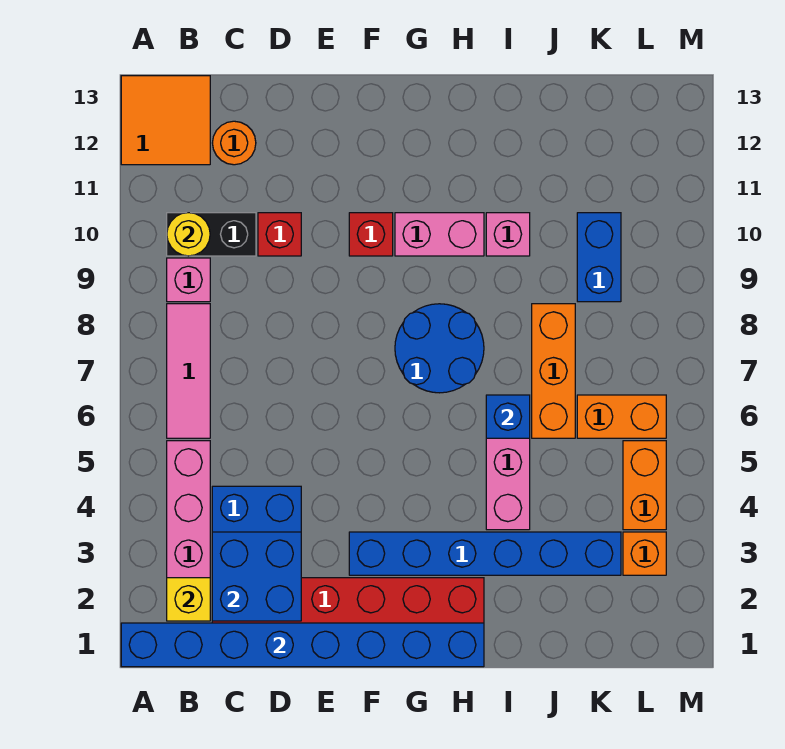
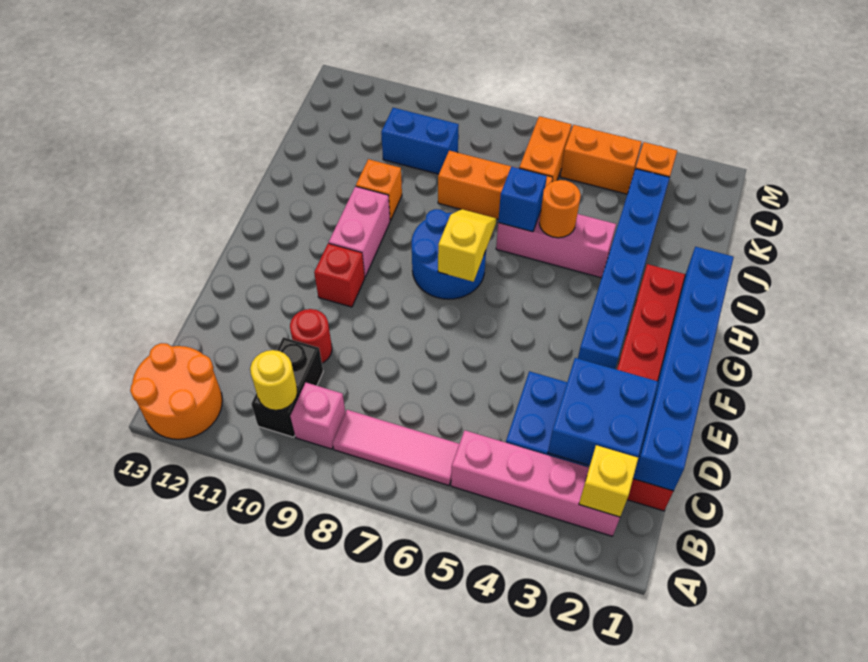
blue brick A1:H1 level 2 -> blue brick C1:H1 level 2
orange tile A12:B13 level 1 -> orange round brick A12:B13 level 1
orange round brick C12 level 1 -> orange round brick I5 level 2
red brick D10 level 1 -> red round brick D10 level 1
none -> yellow slope G7:H7 level 2 top G
pink brick I10 level 1 -> orange brick I10 level 1

